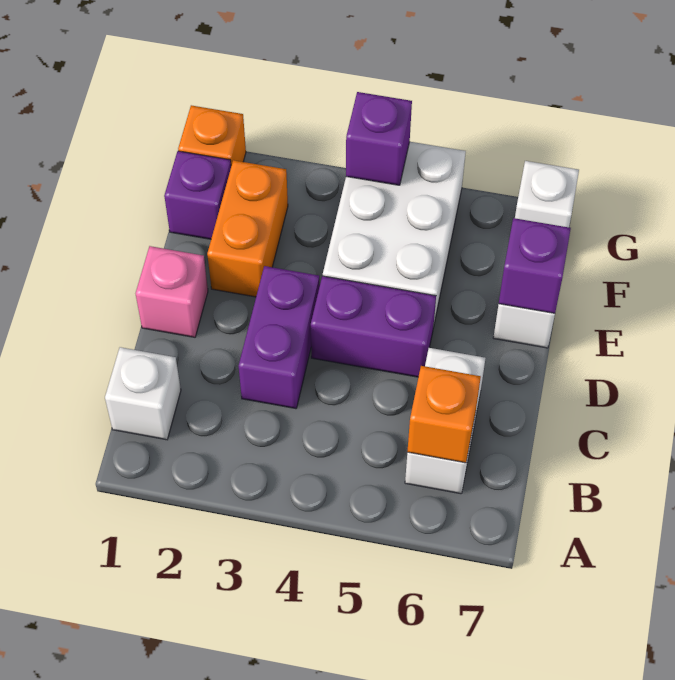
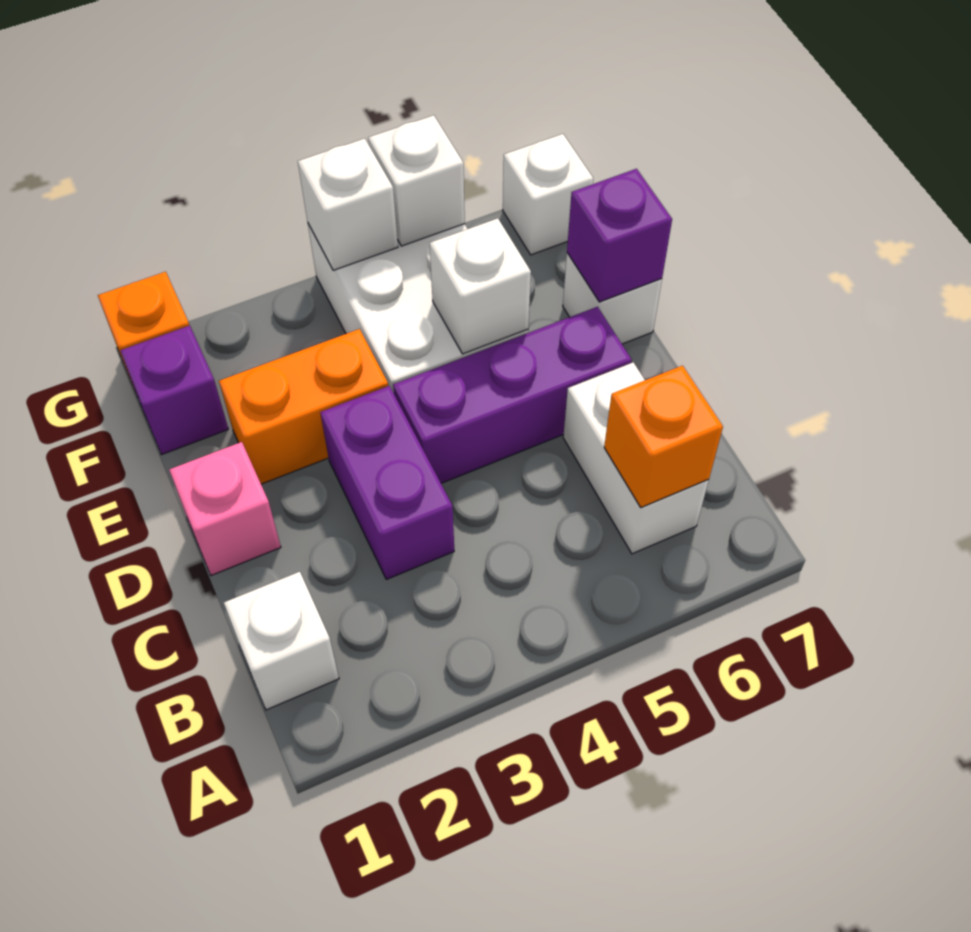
purple brick D4:D5 level 1 -> purple brick D4:D6 level 1
orange brick E2:F2 level 1 -> orange brick E2:E3 level 1
none -> white brick E5 level 2
purple brick G4 level 2 -> white brick G4 level 2
none -> white brick G5 level 2

